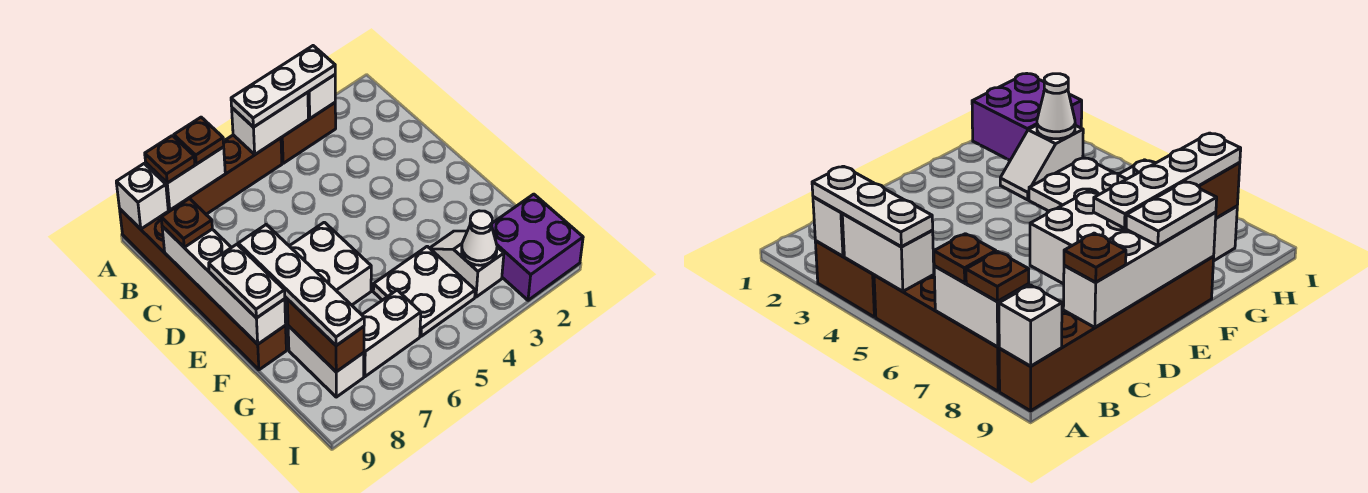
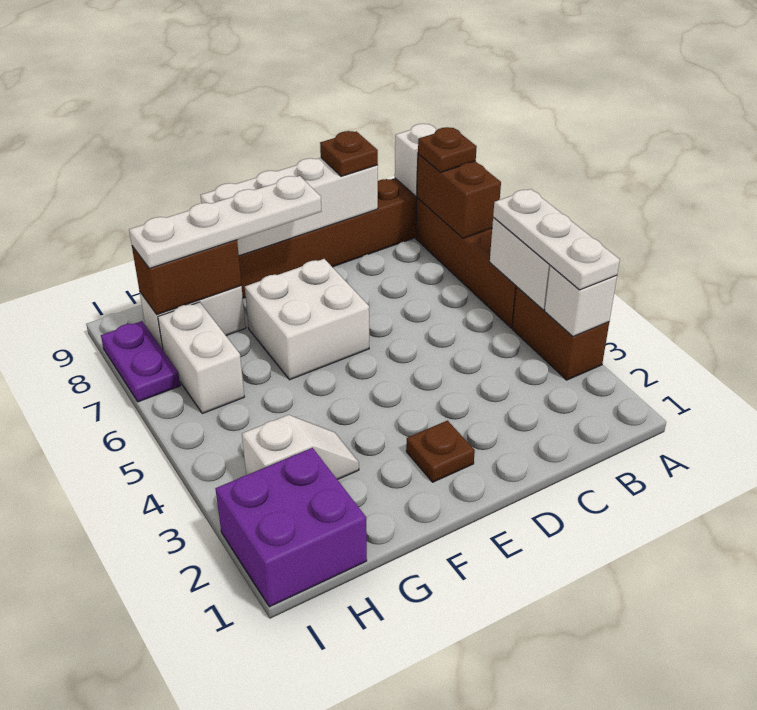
white brick A7:A8 level 2 -> brown brick A7:A8 level 2
brown plate A7 level 3 -> brown plate E2 level 1
white plate E9:F9 level 3 -> none
white plate G4:H5 level 1 -> none
white cone H3 level 2 -> none
none -> purple plate I7:I8 level 1

